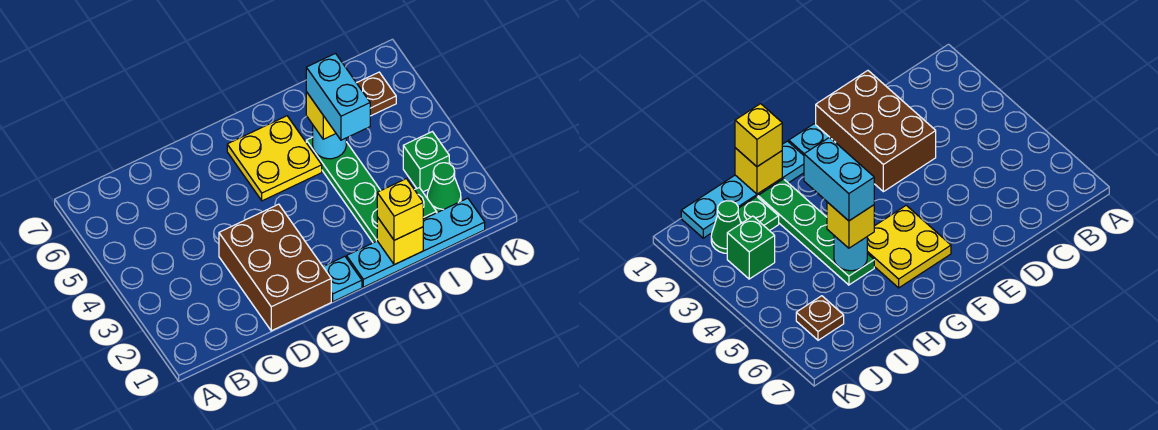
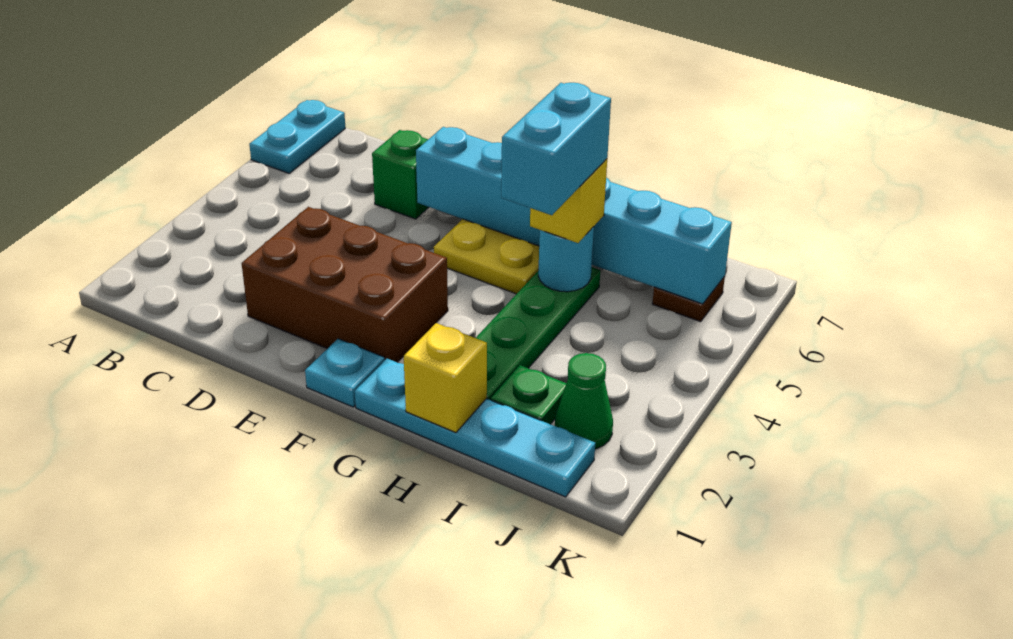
none -> cyan plate A6:A7 level 1
brown brick D1:E3 level 1 -> brown brick D2:F3 level 1
none -> cyan brick E6:J6 level 2
yellow brick H1 level 3 -> none
green brick J3 level 1 -> green brick D6 level 1

